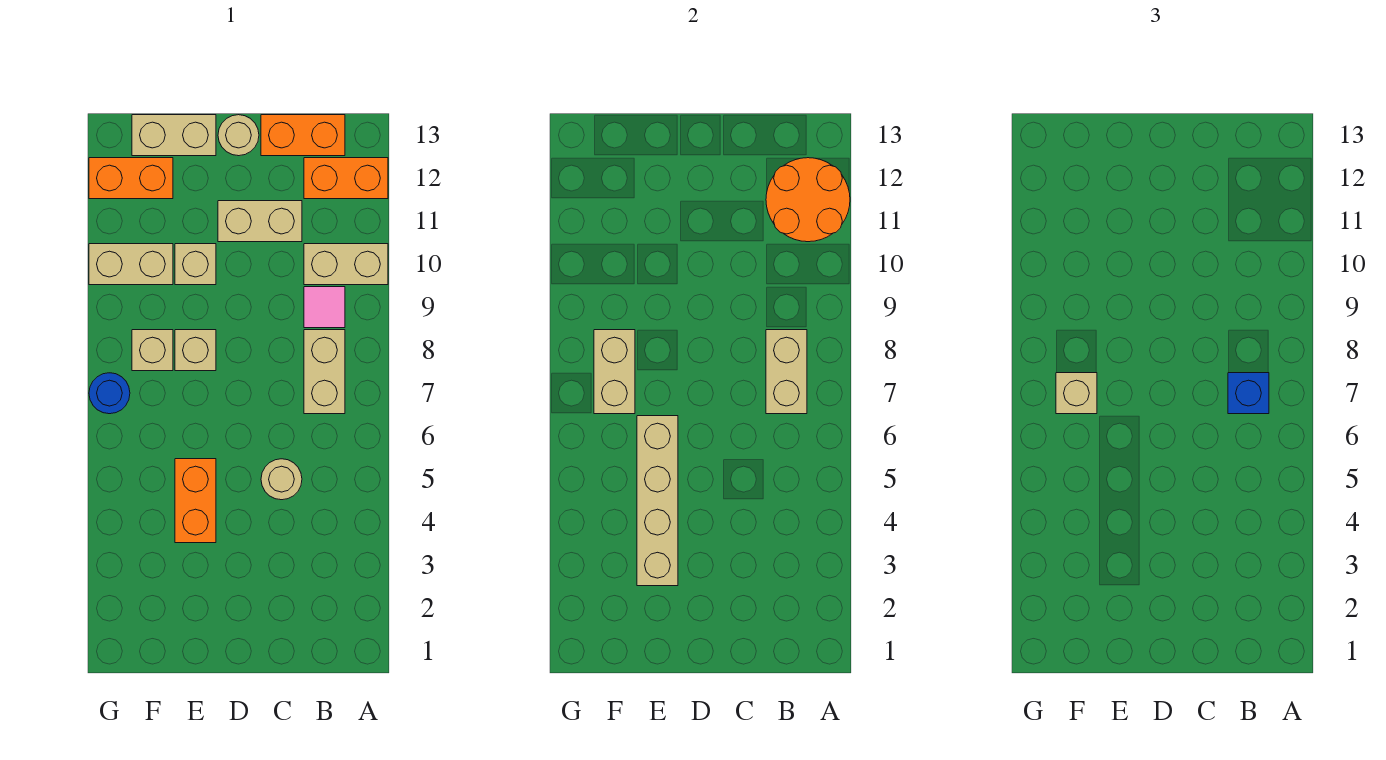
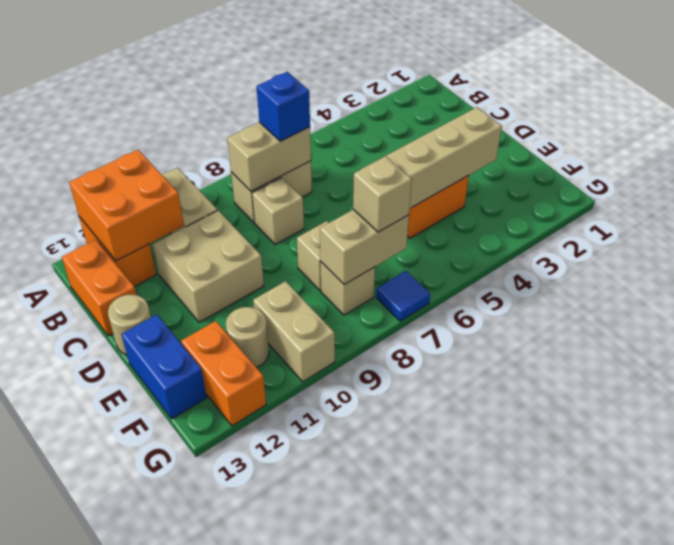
orange round brick A11:B12 level 2 -> orange brick A11:B12 level 2
pink tile B9 level 1 -> none
tan round brick C5 level 1 -> tan round brick F11 level 1
tan brick C11:D11 level 1 -> tan brick C10:D11 level 1
tan brick E10 level 1 -> tan brick C8 level 1
tan brick E13:F13 level 1 -> blue brick E13:F13 level 1
blue round brick G7 level 1 -> blue tile G7 level 1

